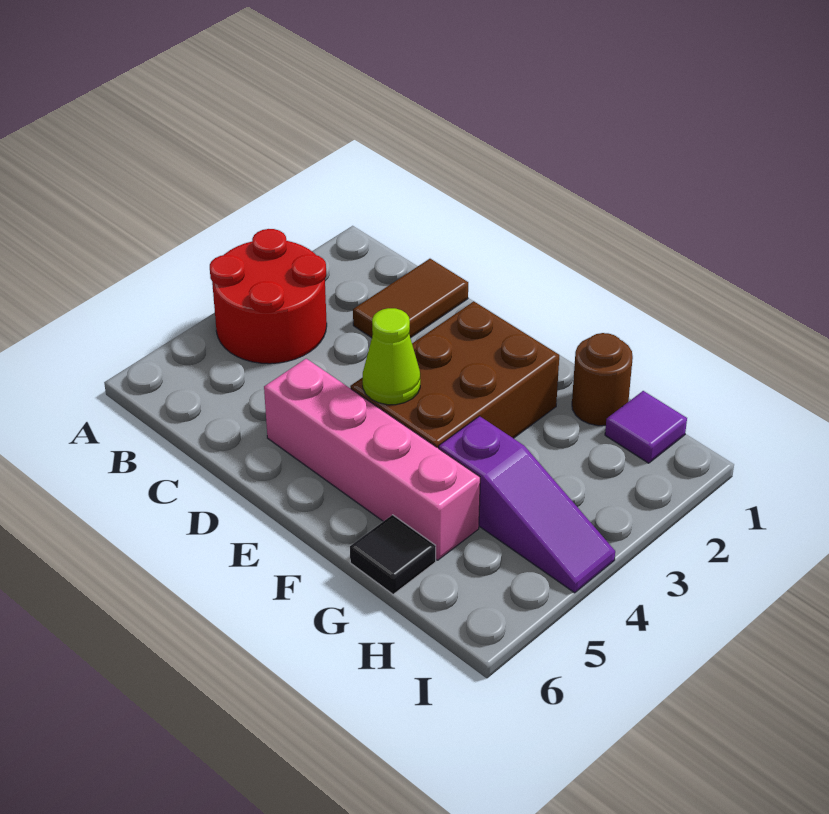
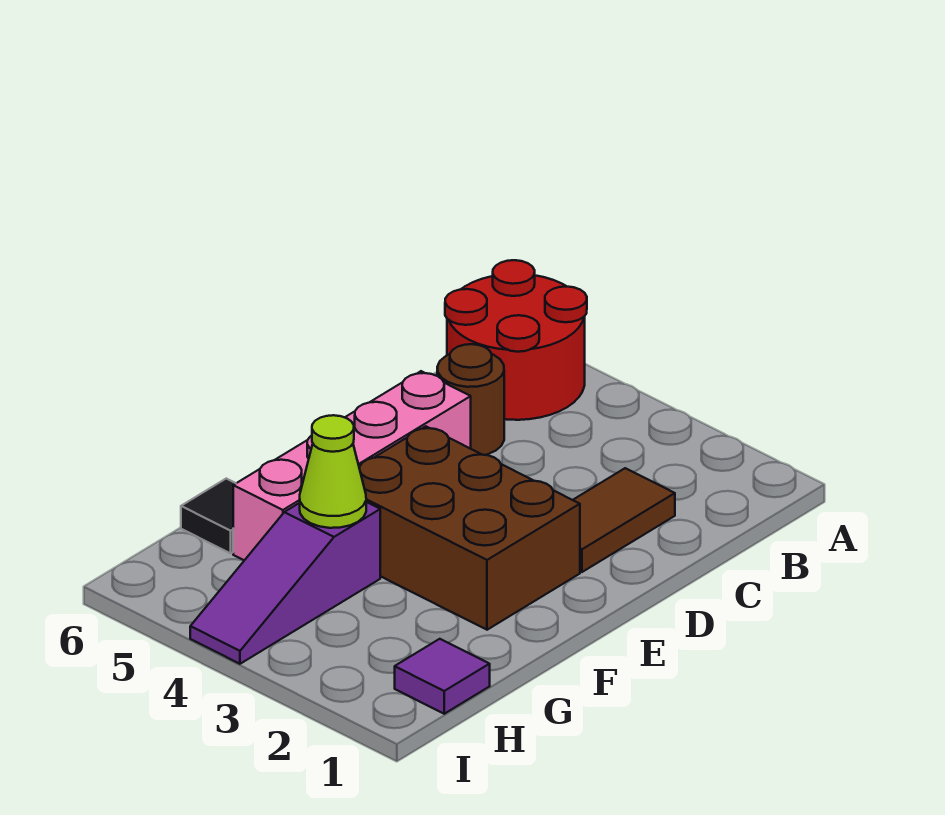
red round brick A3:B4 level 1 -> red round brick A5:B6 level 1
brown tile C1:C2 level 1 -> brown tile C2:D2 level 1
lime cone E4 level 2 -> lime cone G4 level 2
brown round brick G1 level 1 -> brown round brick C5 level 1

